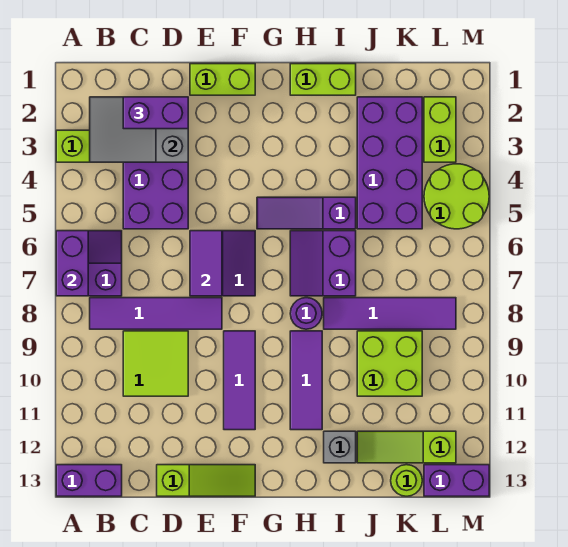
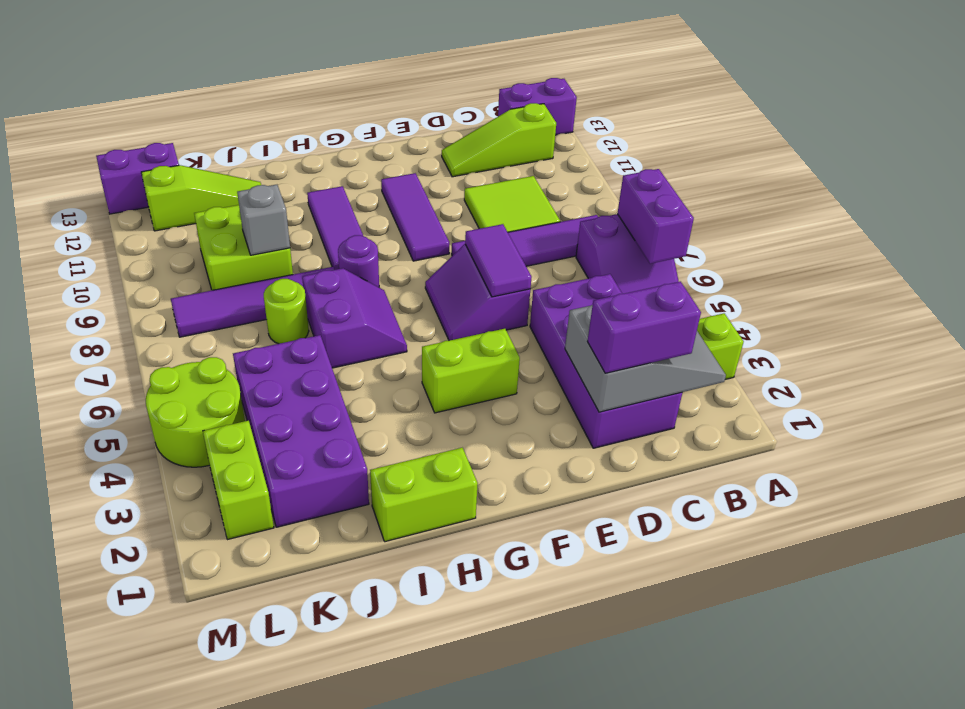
lime slope D13:F13 level 1 top D -> lime slope B12:D12 level 1 top B
lime brick E1:F1 level 1 -> lime brick F4:G4 level 1
purple slope G5:I5 level 1 top I -> none
grey brick I12 level 1 -> grey brick J9 level 2
lime round brick K13 level 1 -> lime round brick J7 level 1

